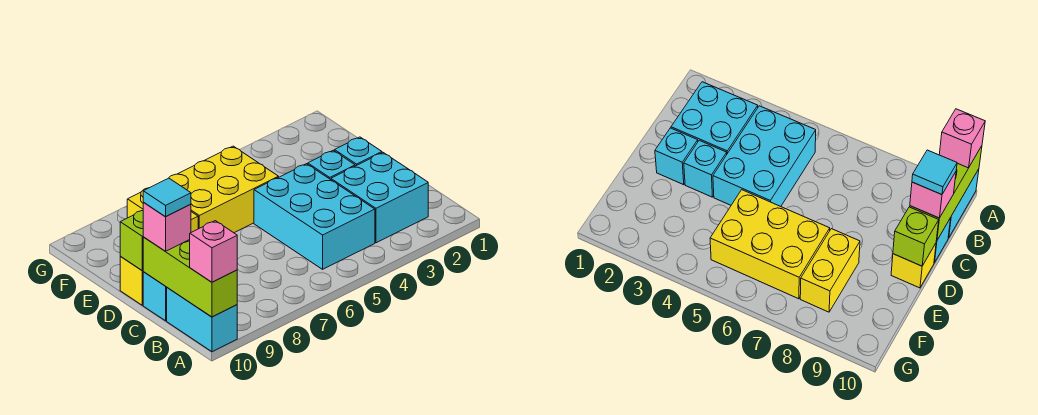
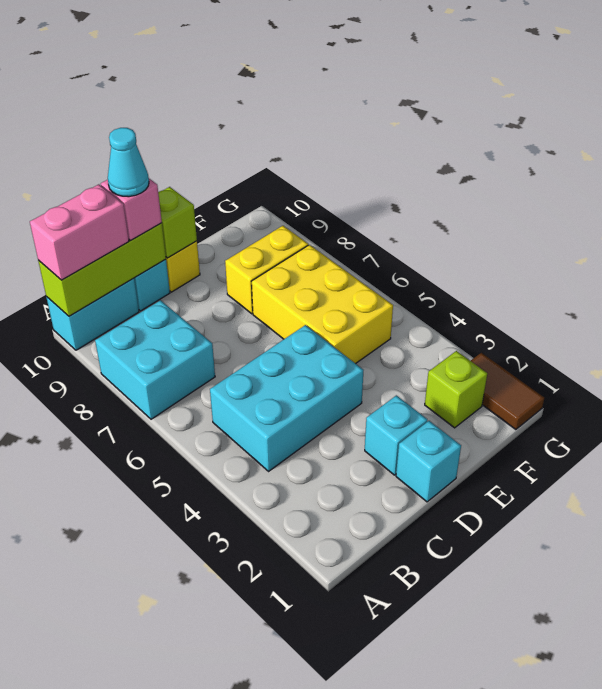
pink brick A10 level 3 -> pink brick A10:B10 level 3
cyan brick B2:C3 level 1 -> cyan brick A7:B8 level 1
cyan tile C10 level 4 -> cyan cone C10 level 4
cyan brick D3 level 1 -> cyan brick D1 level 1
none -> lime brick F2 level 1
none -> brown tile G1:G2 level 1

